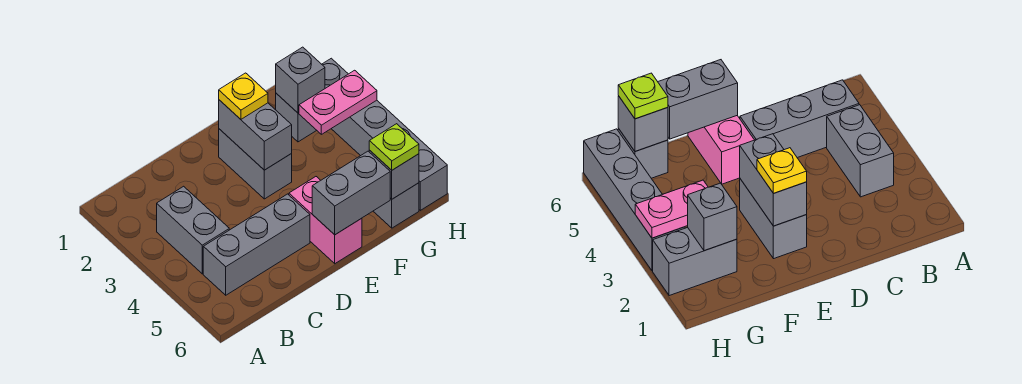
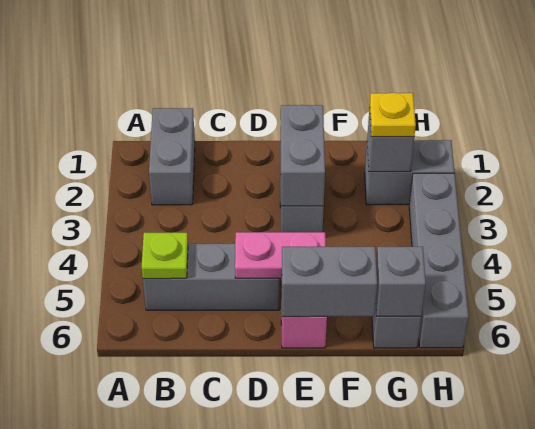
grey brick B3:B4 level 1 -> grey brick B1:B2 level 1
yellow plate E2 level 3 -> yellow plate G2 level 3
pink plate G3:H3 level 2 -> pink plate D5:E5 level 2
lime plate G6 level 3 -> lime plate B5 level 2

